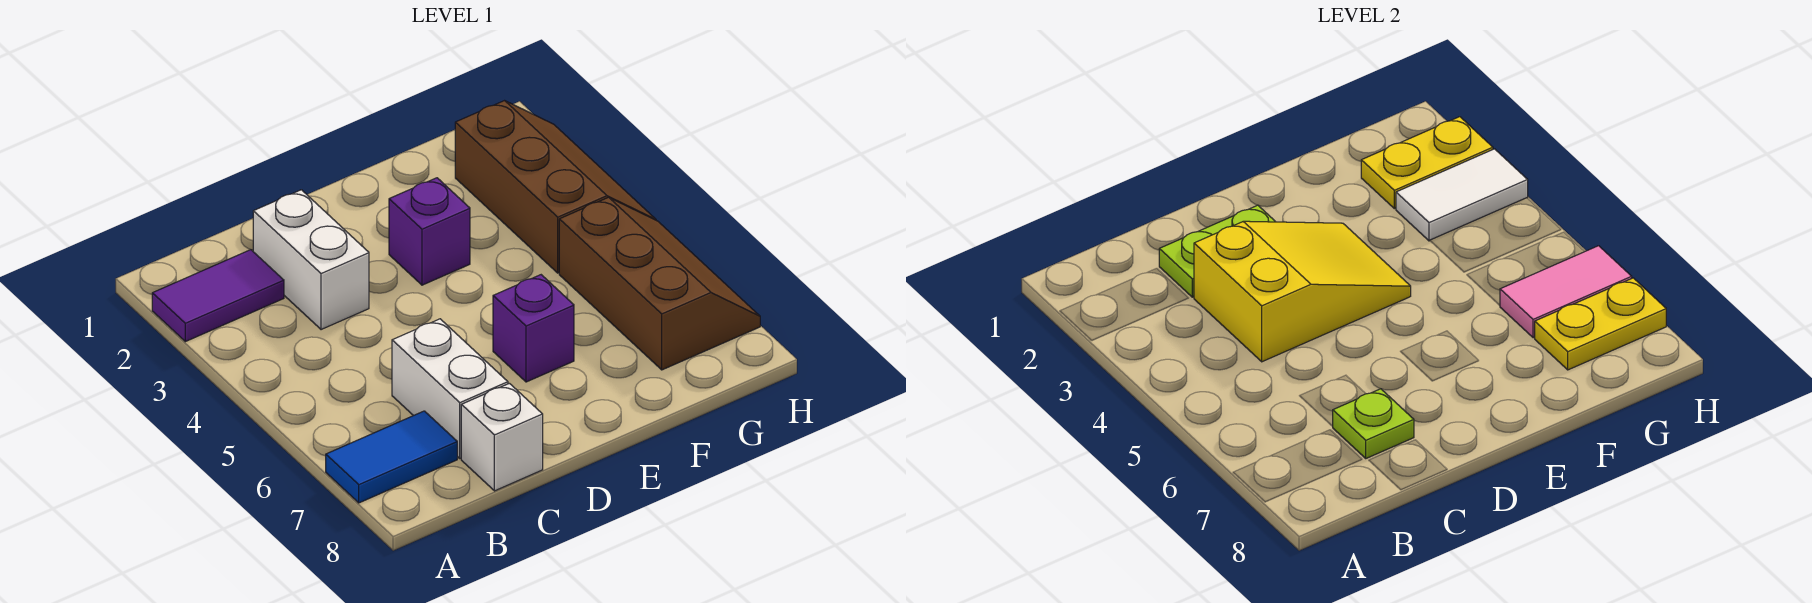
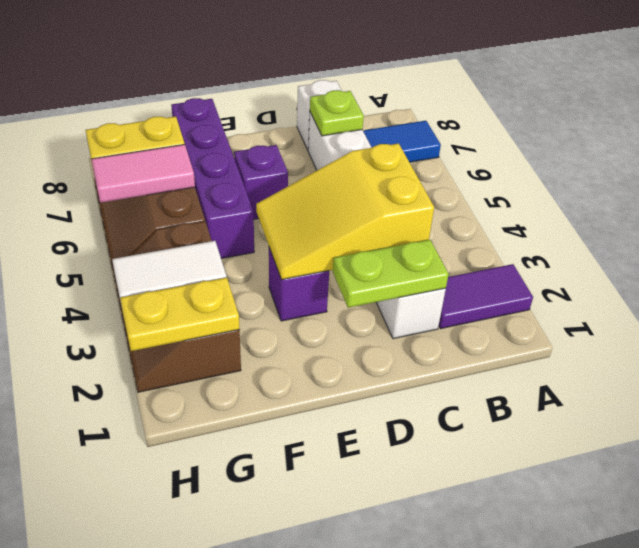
none -> purple brick F5:F8 level 1

